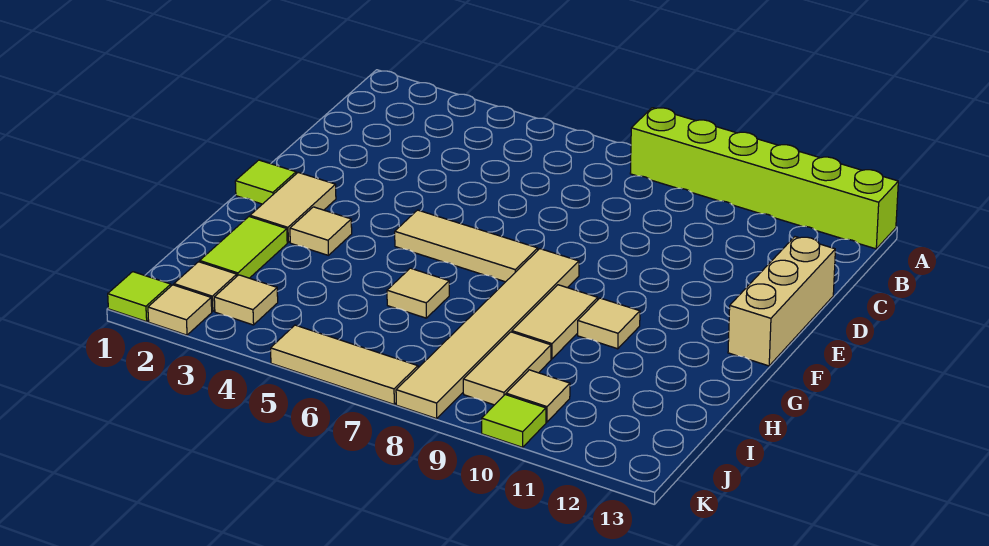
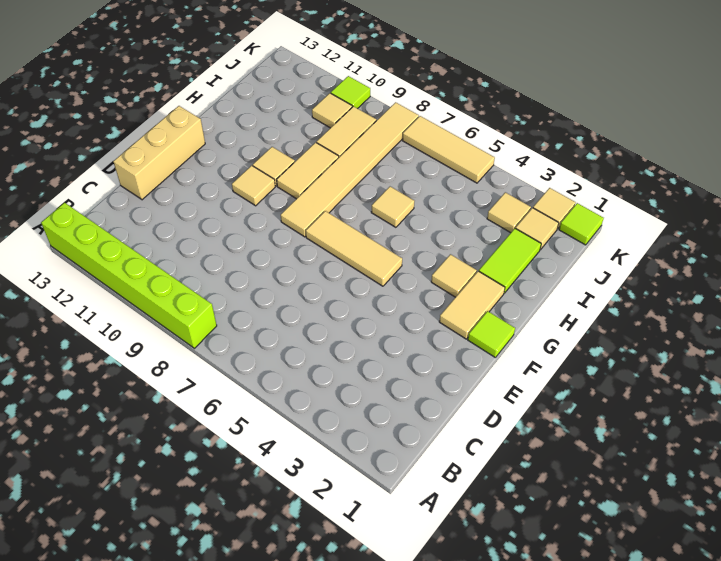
none -> tan tile F10 level 1

